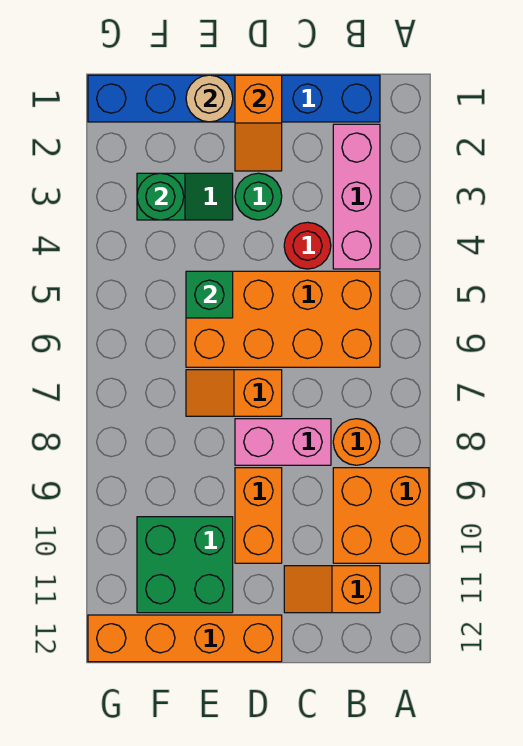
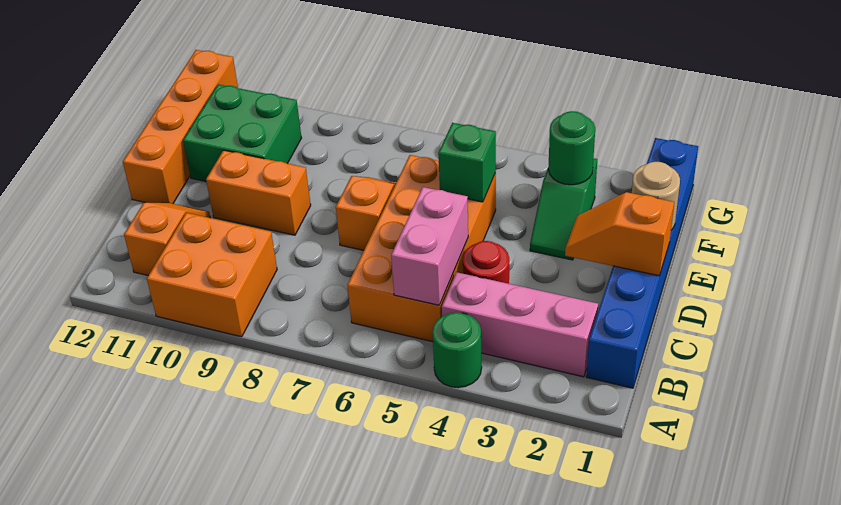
orange round brick B8 level 1 -> none
pink brick C8:D8 level 1 -> pink brick B5:C5 level 2
green round brick D3 level 1 -> green round brick A4 level 1

